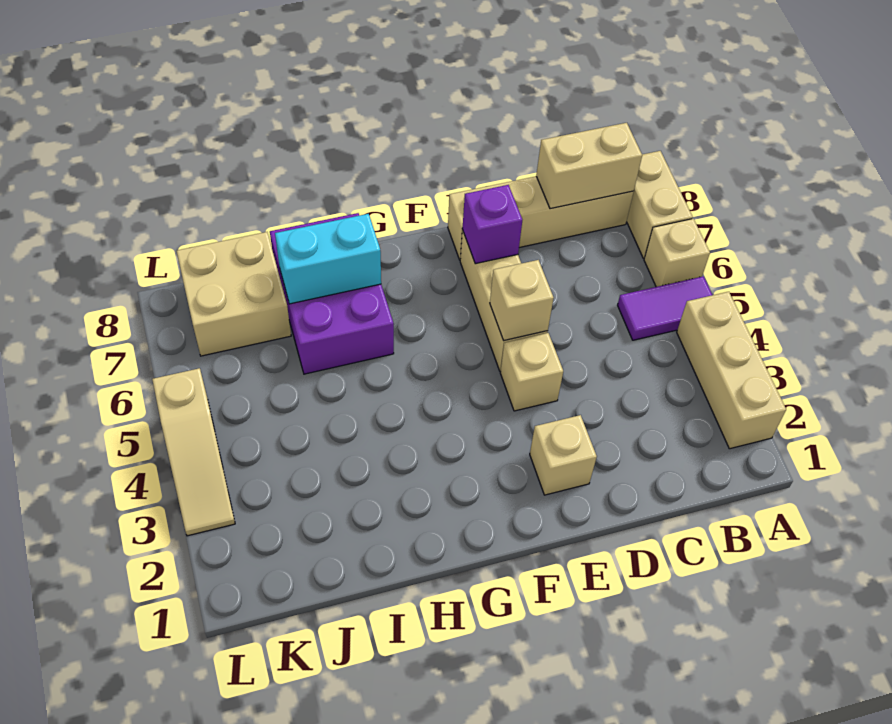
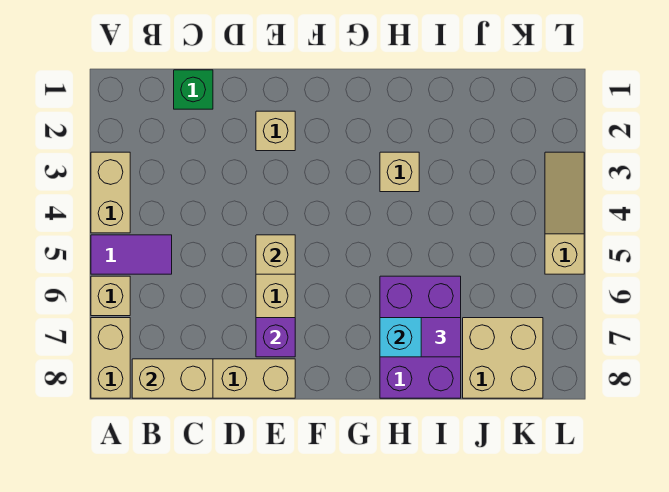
tan brick A2:A4 level 1 -> tan brick A3:A4 level 1
none -> green brick C1 level 1
tan brick E4 level 1 -> tan brick H3 level 1
none -> purple tile I7 level 3

